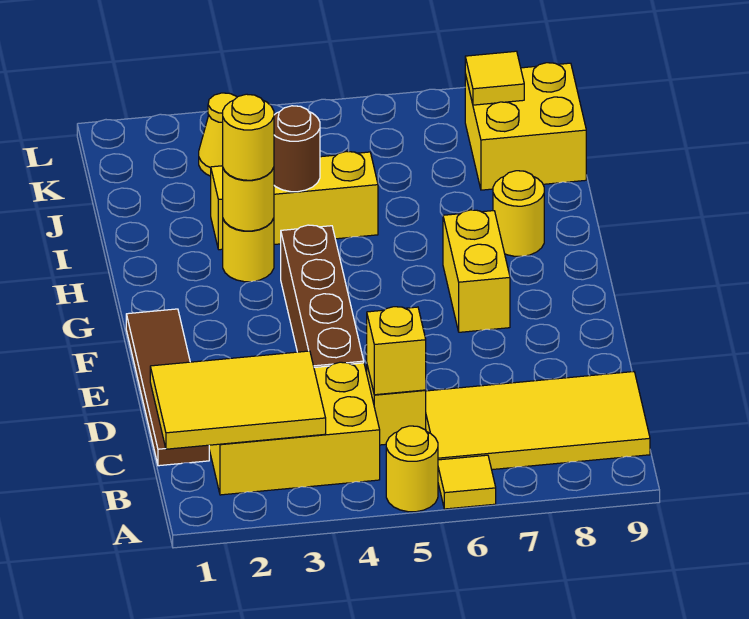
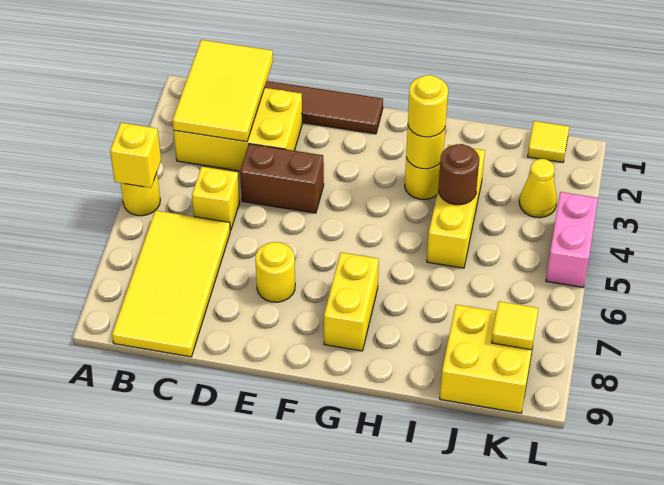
yellow tile A6 level 1 -> yellow tile K1 level 1
yellow brick B2:C4 level 1 -> yellow brick B2:D3 level 1
yellow brick C5 level 2 -> yellow brick A5 level 2
brown brick D4:G4 level 1 -> brown brick D4:E4 level 1
yellow brick F7:G7 level 1 -> yellow brick G7:G8 level 1
yellow round brick H8 level 1 -> yellow round brick E7 level 1
none -> pink brick L4:L5 level 1

